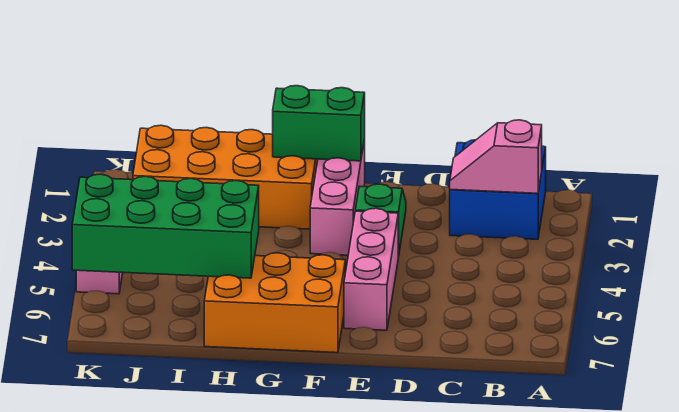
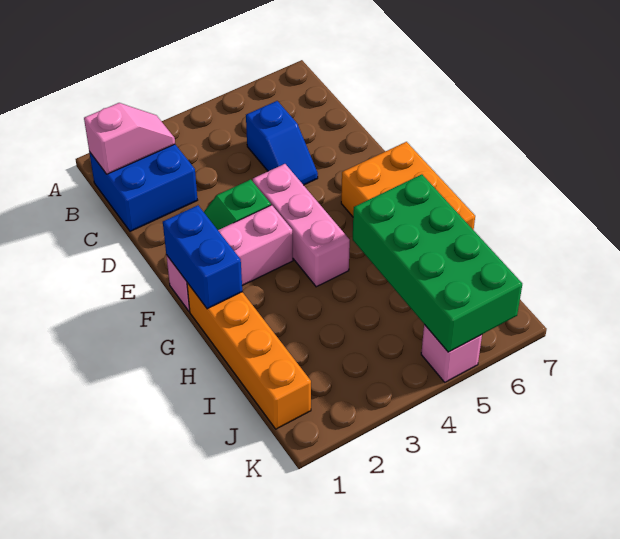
pink slope B2:C2 level 2 top B -> pink slope B1:B2 level 2 top 1
none -> blue slope C5:D5 level 1 top C
pink brick E4:E6 level 1 -> pink brick E4:G4 level 1
green brick F1:G1 level 2 -> blue brick F1:G1 level 2
orange brick G1:J2 level 1 -> orange brick G1:J1 level 1

